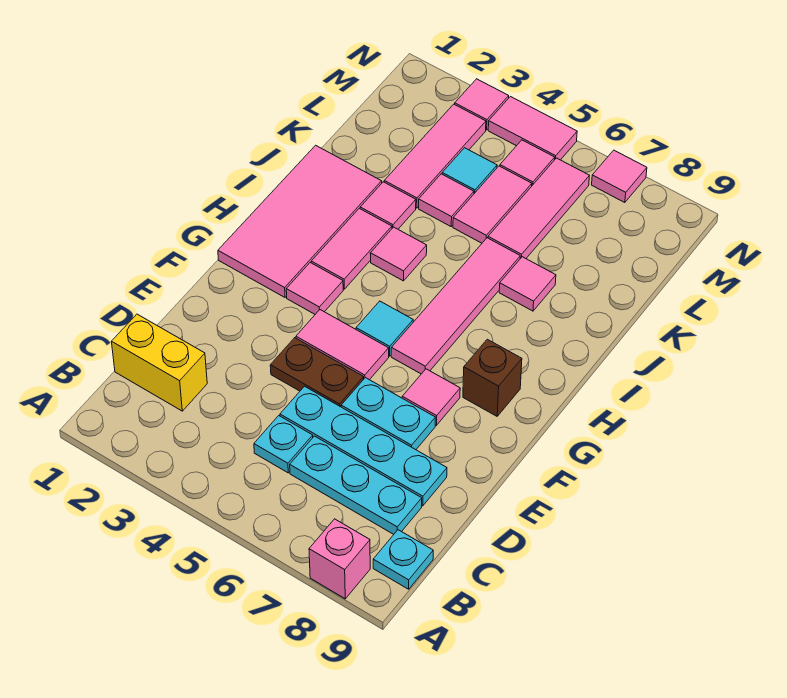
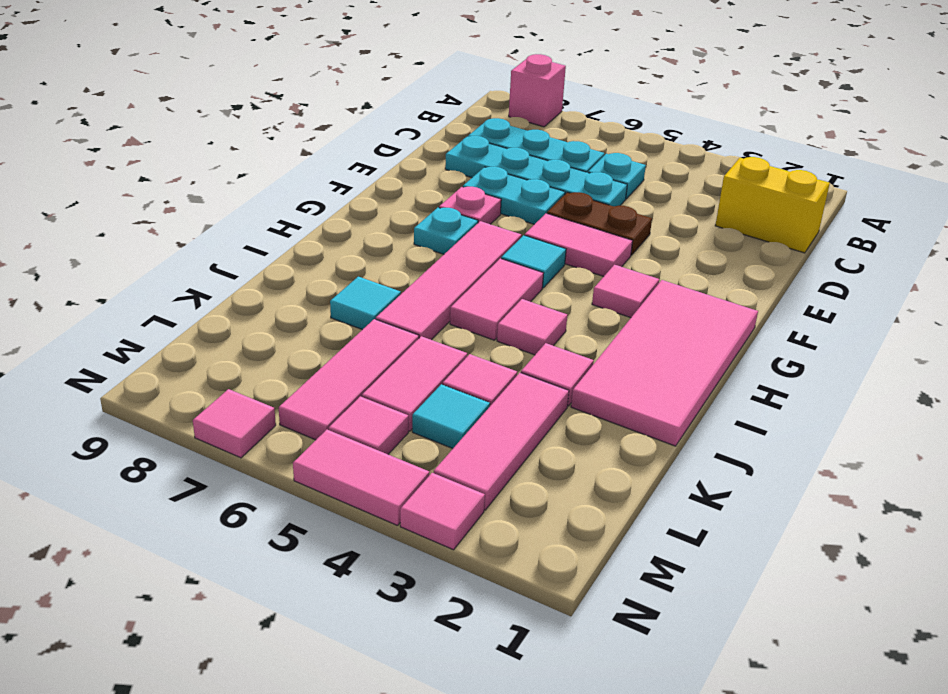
cyan plate B9 level 1 -> cyan plate G7 level 1
pink tile F7 level 1 -> pink plate F7 level 1
brown brick G8 level 1 -> none
pink tile H3:I3 level 1 -> pink tile H5:I5 level 1
pink tile J7 level 1 -> cyan tile J7 level 1

